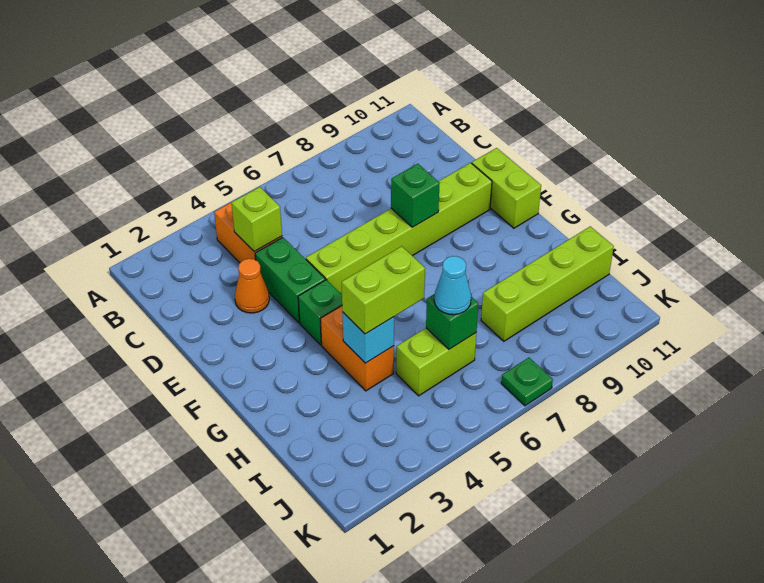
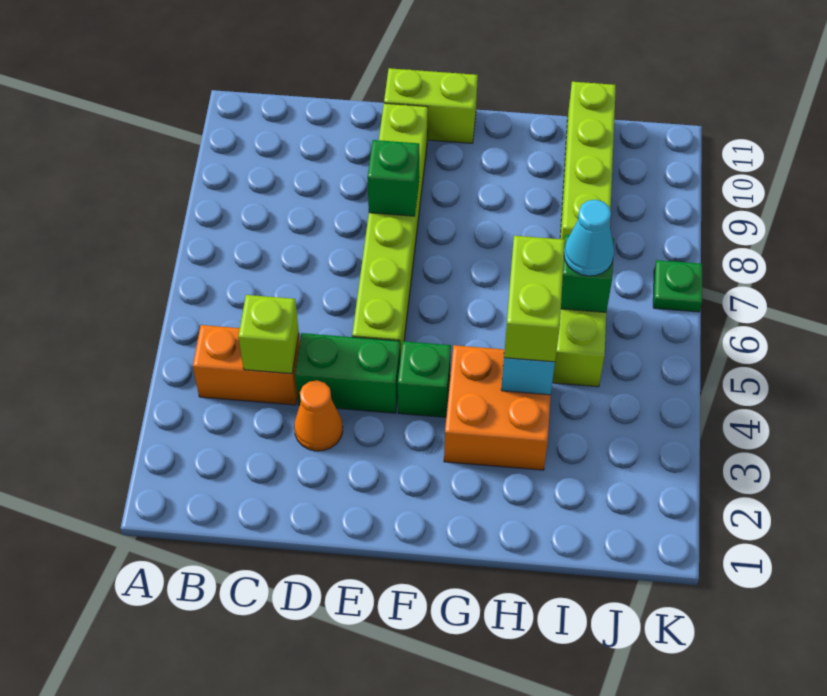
orange brick G4:H4 level 1 -> orange brick G3:H4 level 1

